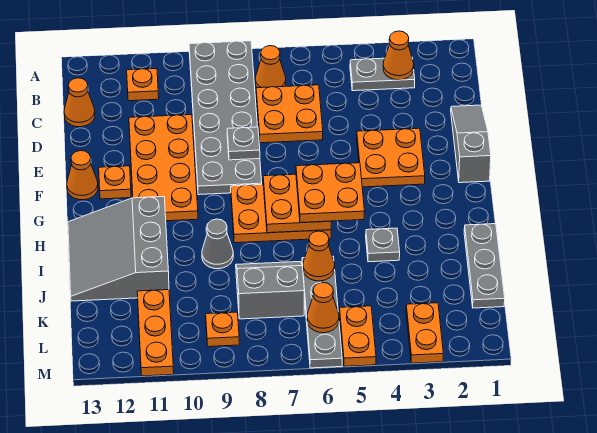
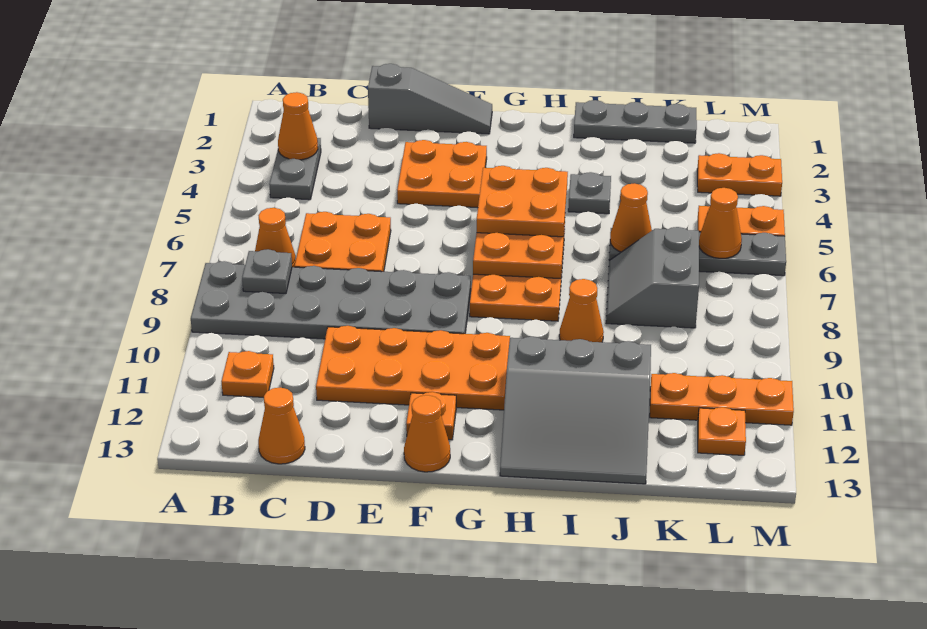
grey slope D1:F1 level 1 top F -> grey slope D1:F1 level 1 top D
grey plate E8 level 2 -> grey plate B8 level 2
grey cone I9 level 1 -> orange cone I9 level 1
orange plate L9 level 1 -> orange plate L12 level 1

